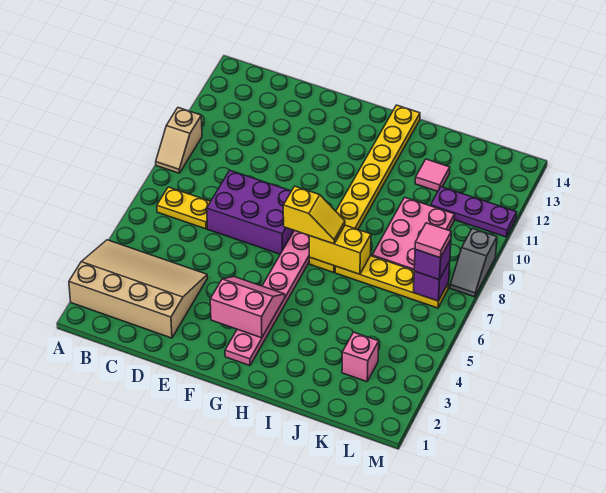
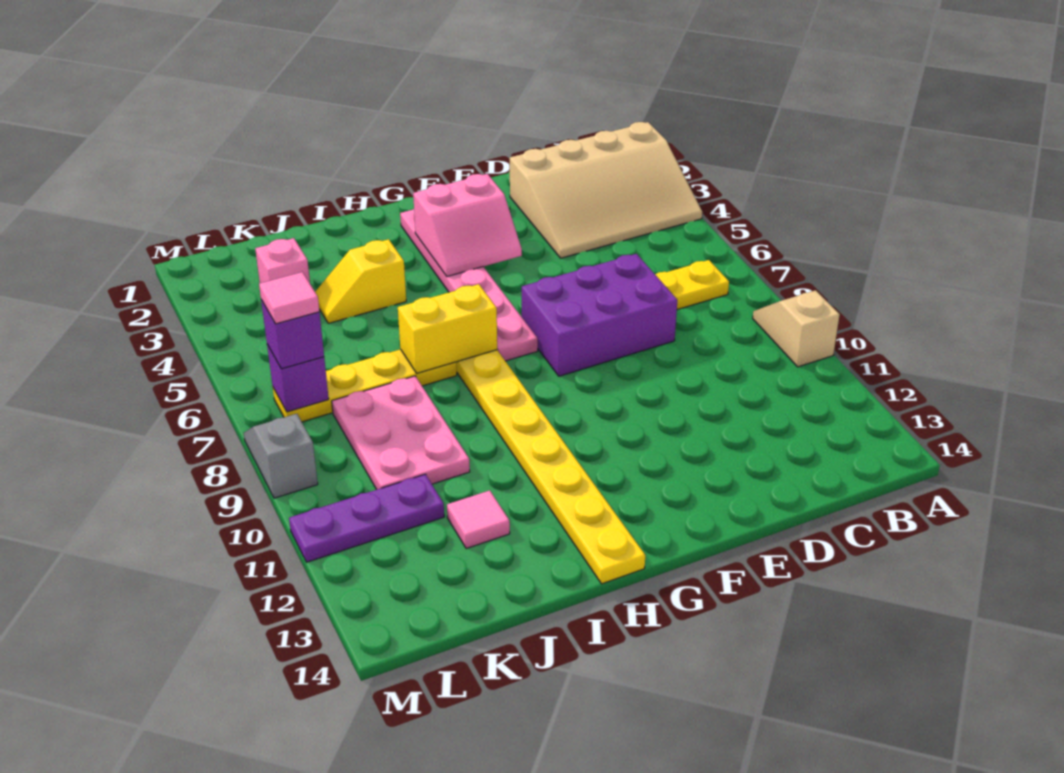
yellow slope G7:H7 level 3 top G -> yellow slope I4:J4 level 1 top I

